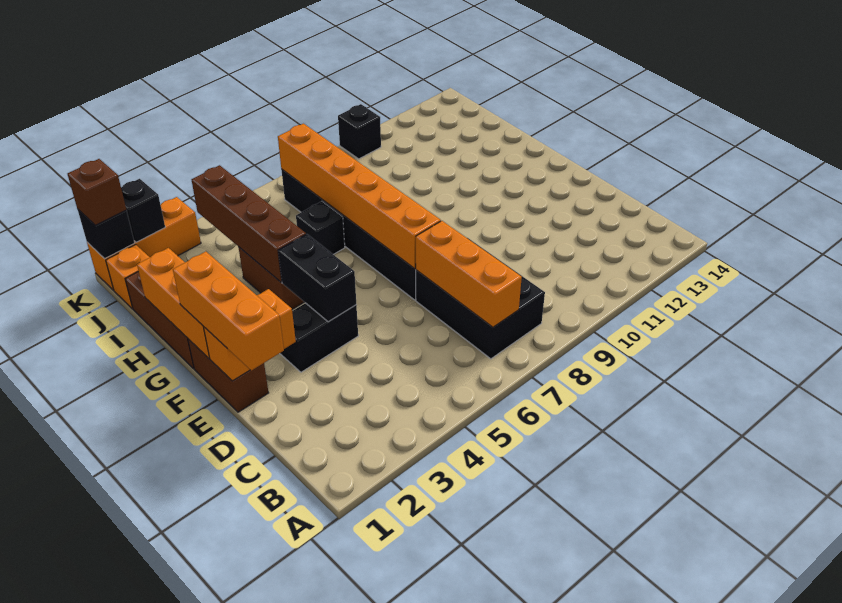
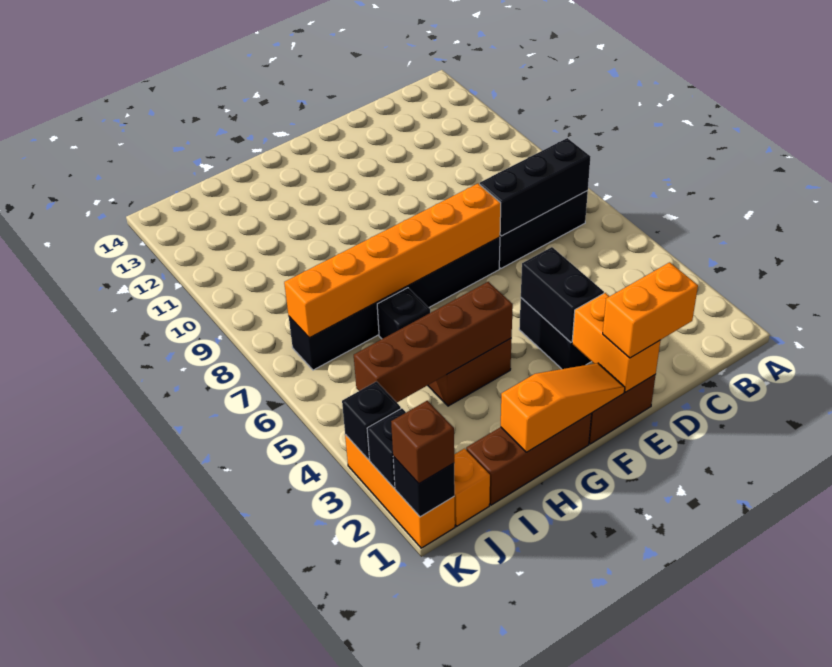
orange brick B7:D7 level 2 -> black brick B7:D7 level 2
orange brick D1:F1 level 3 -> orange brick D1:E1 level 3
black brick E4:F4 level 2 -> black brick E3:E4 level 2
orange brick F1:H1 level 2 -> orange slope F1:H1 level 2 top H
black brick K10 level 1 -> black brick K3 level 2

